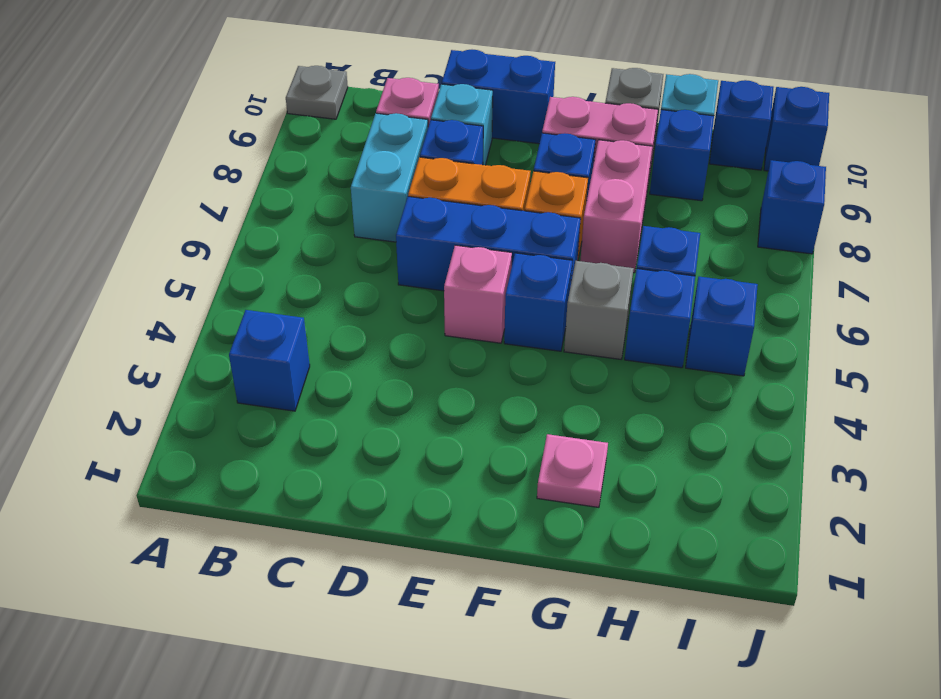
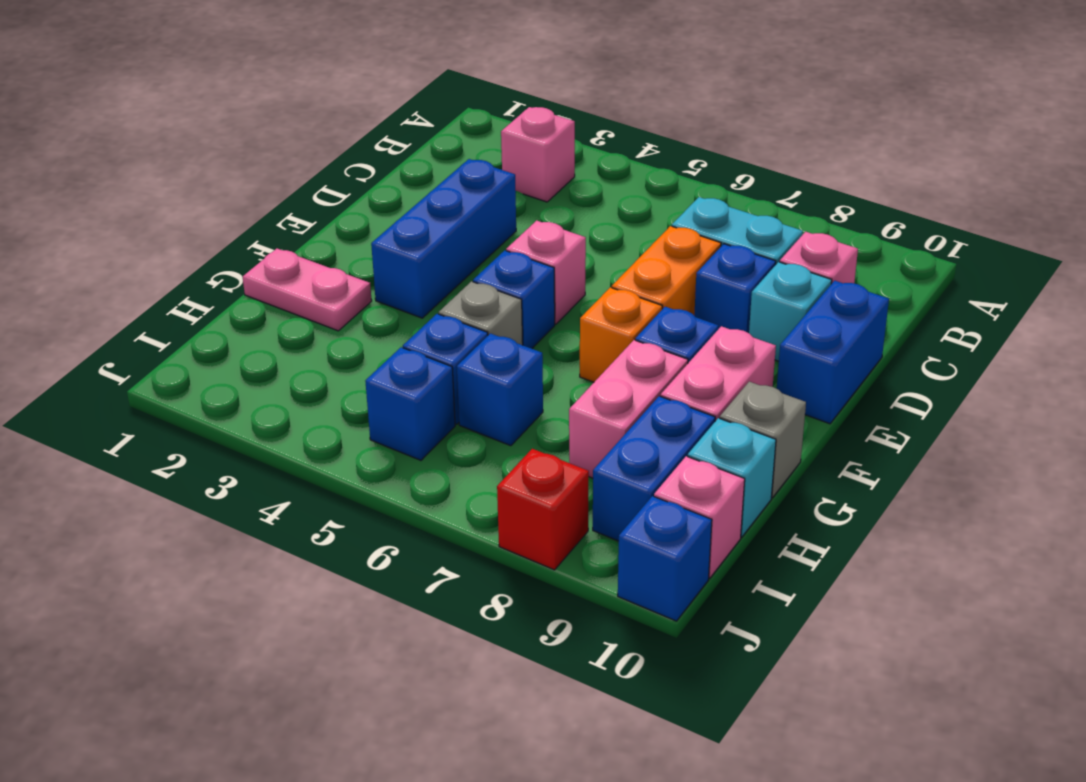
grey plate A10 level 1 -> none
blue brick B3 level 1 -> pink brick B3 level 1
blue brick D6:F6 level 1 -> blue brick D3:F3 level 1
pink plate G2 level 1 -> pink plate G1:G2 level 1
pink brick G7:G8 level 1 -> pink brick G8:H8 level 1
blue brick H9 level 1 -> blue brick H9:I9 level 1
blue brick I10 level 1 -> pink brick I10 level 1
blue brick J8 level 1 -> red brick J8 level 1

